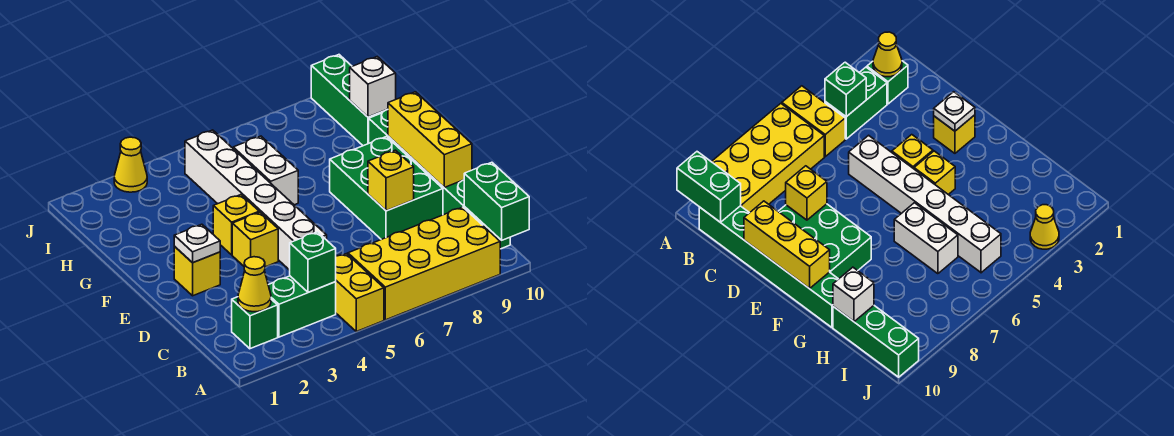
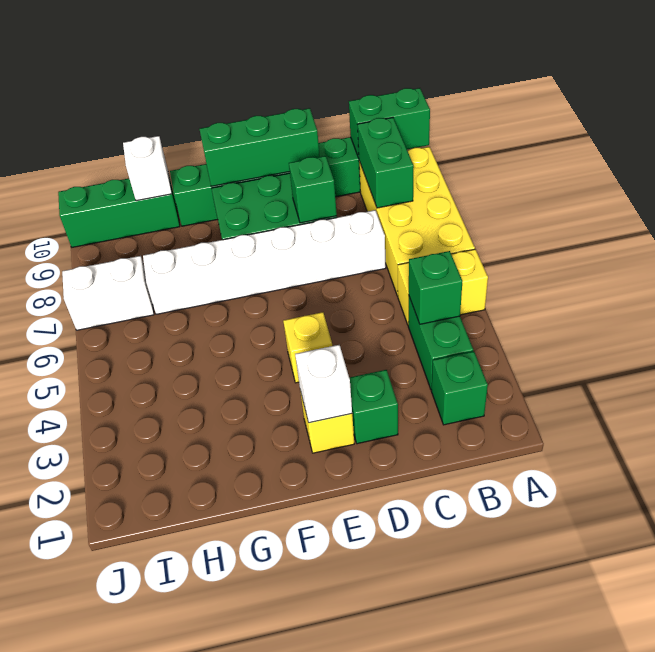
yellow cone B2 level 2 -> none
none -> green brick B8:B9 level 2
none -> green brick D2 level 1
white brick D5:I5 level 1 -> white brick C7:H7 level 1
yellow brick D8 level 2 -> green brick D8 level 2
yellow brick D10:F10 level 2 -> green brick D10:F10 level 2
white plate E2 level 2 -> white brick E2 level 2
yellow brick F4 level 1 -> none
white brick G6:H6 level 1 -> white brick I7:J7 level 1
yellow cone J3 level 1 -> none

